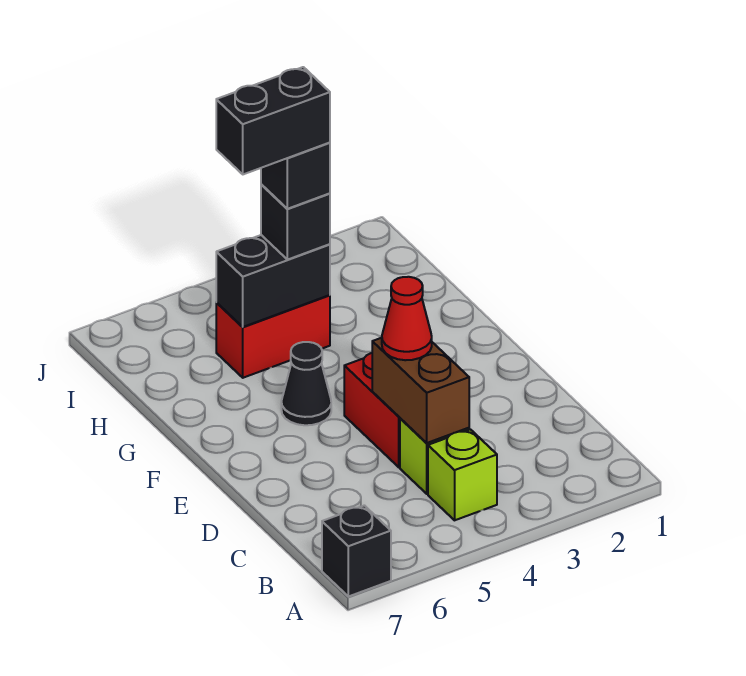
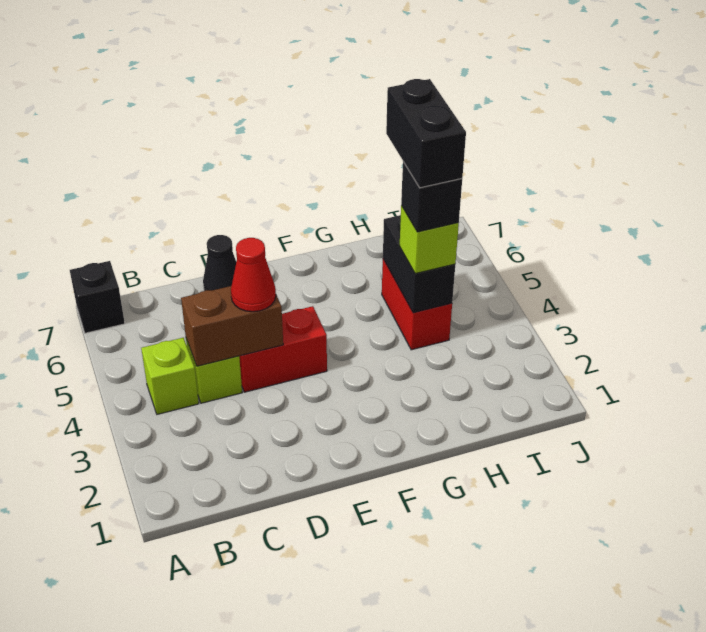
black cone F5 level 1 -> black cone D7 level 1
black brick H4 level 3 -> lime brick H4 level 3

